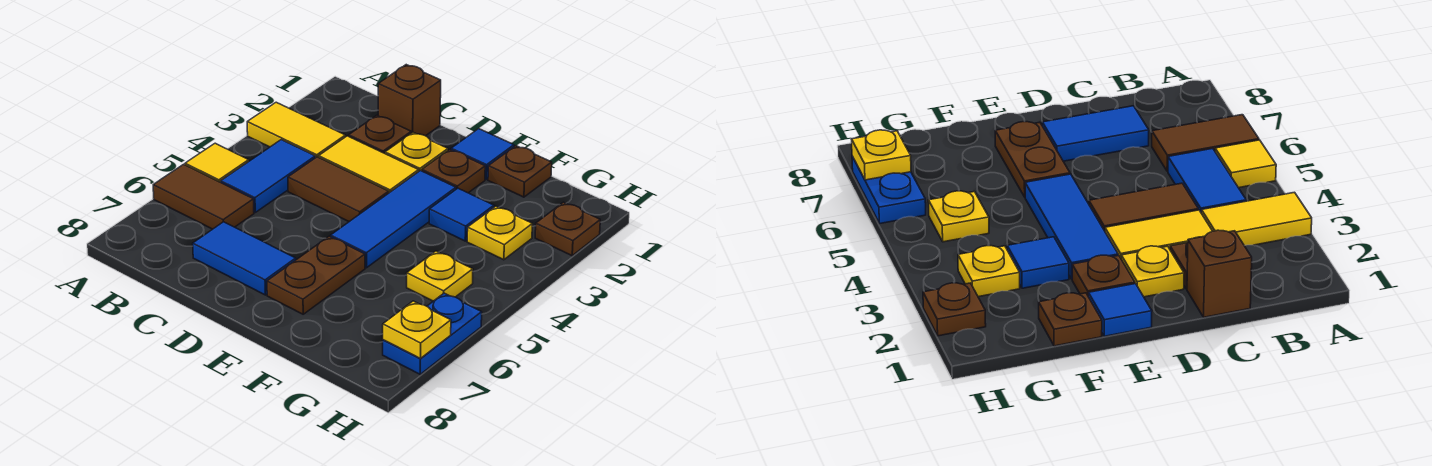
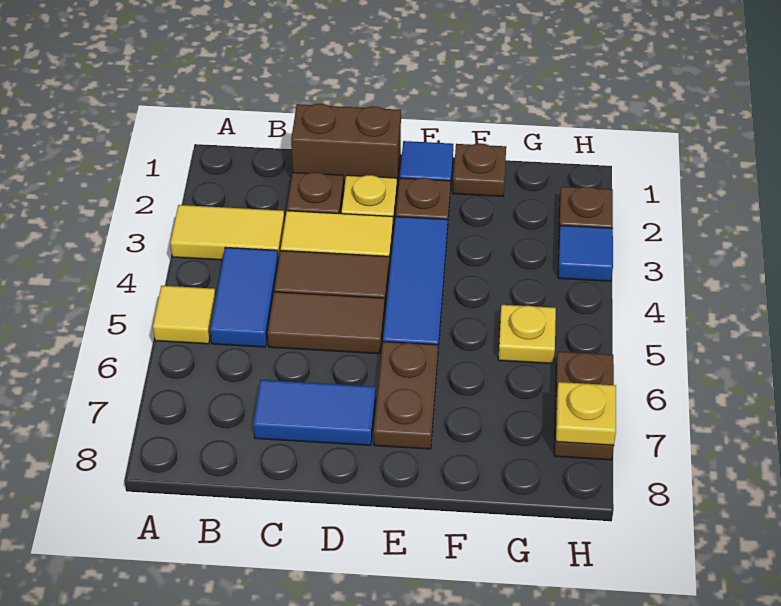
brown tile A6:B6 level 1 -> brown tile C5:D5 level 1
brown brick C1 level 1 -> brown brick C1:D1 level 1
blue tile F3 level 1 -> blue tile H3 level 1
yellow plate G3 level 1 -> none
blue plate H6:H7 level 1 -> brown plate H6:H7 level 1

